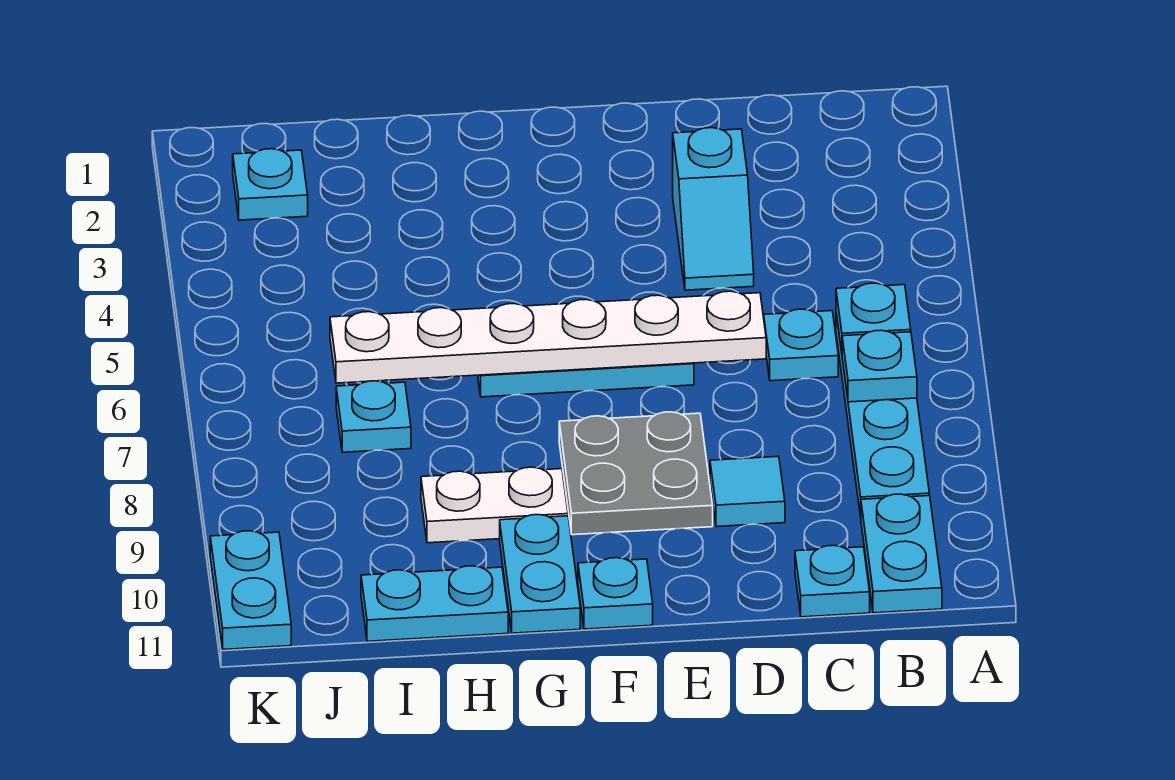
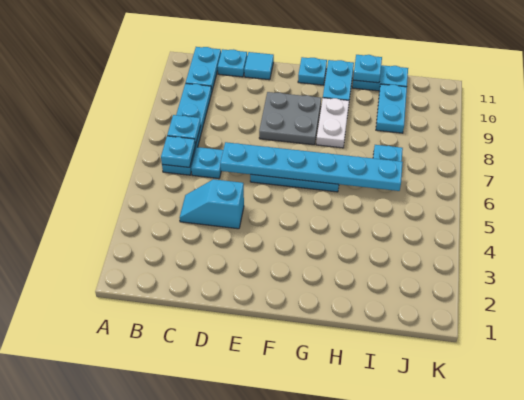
cyan slope D3:D4 level 1 top 3 -> cyan slope C4:D4 level 1 top D
white plate D6:I6 level 2 -> cyan plate D6:I6 level 2
cyan tile D9 level 1 -> cyan tile D11 level 1
white plate G9:H9 level 1 -> white plate G8:G9 level 1
cyan plate J2 level 1 -> cyan plate H11 level 2
cyan plate K10:K11 level 1 -> cyan plate I9:I10 level 1

